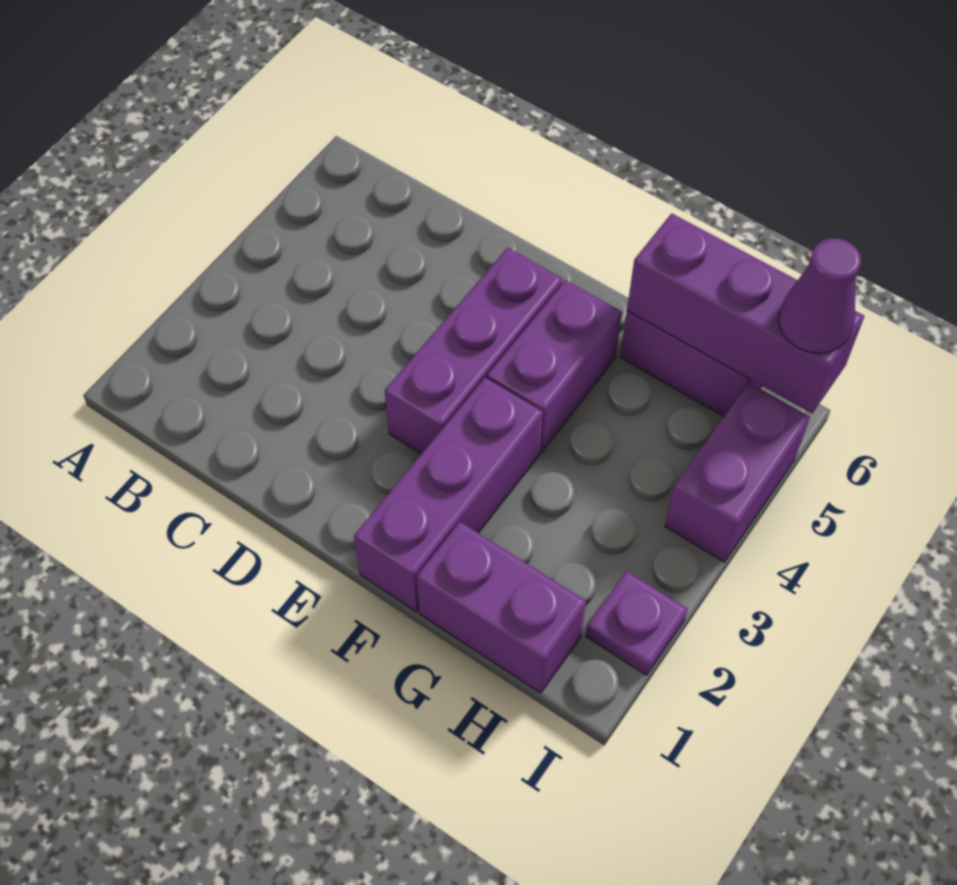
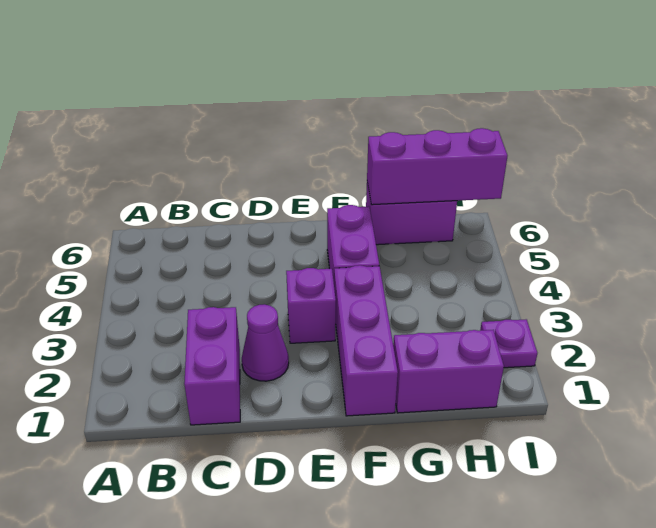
purple brick E3:E5 level 1 -> purple brick E3 level 1
purple brick I4:I5 level 1 -> purple brick C1:C2 level 1
purple cone I6 level 3 -> purple cone D2 level 1

